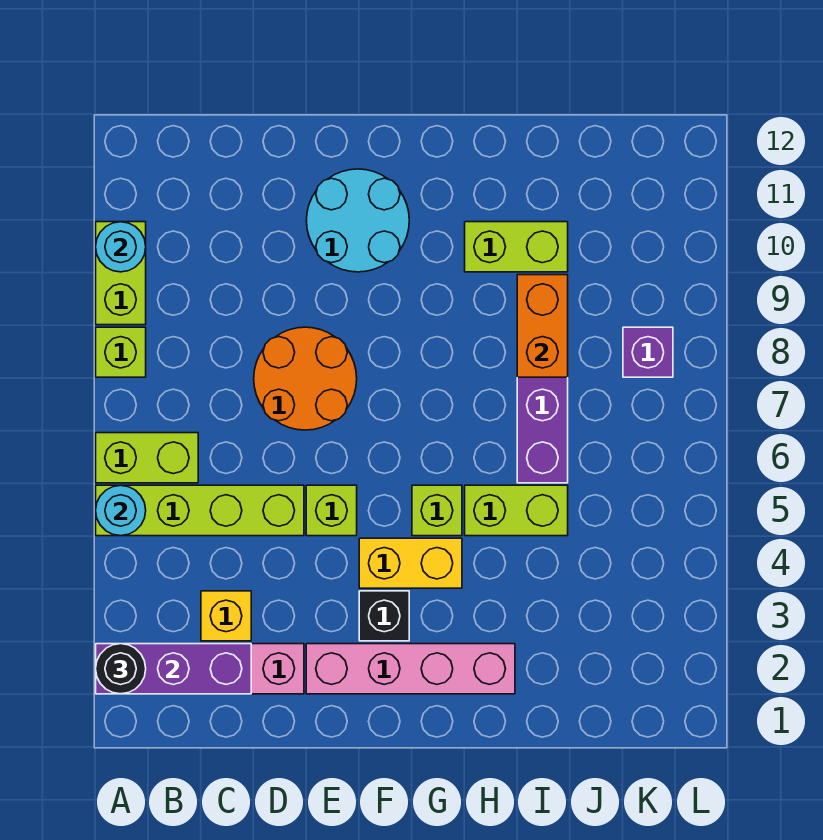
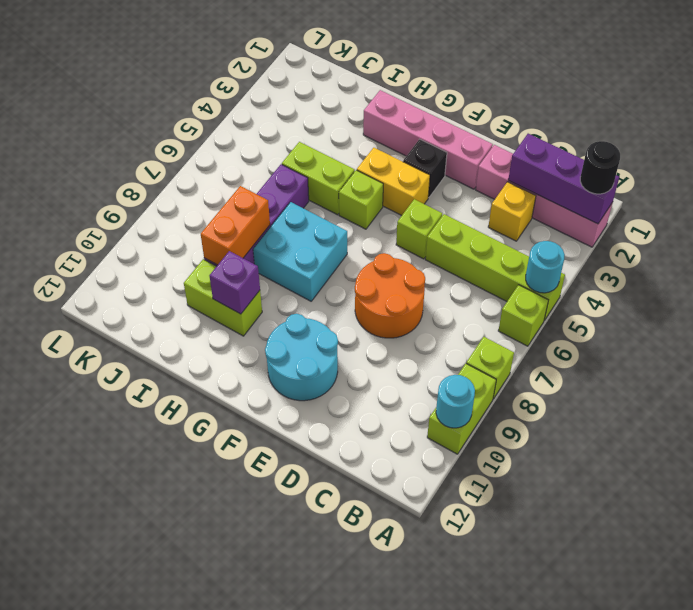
lime brick A6:B6 level 1 -> lime brick A6 level 1
none -> cyan brick G7:H8 level 1
purple brick K8 level 1 -> purple brick H10 level 2

